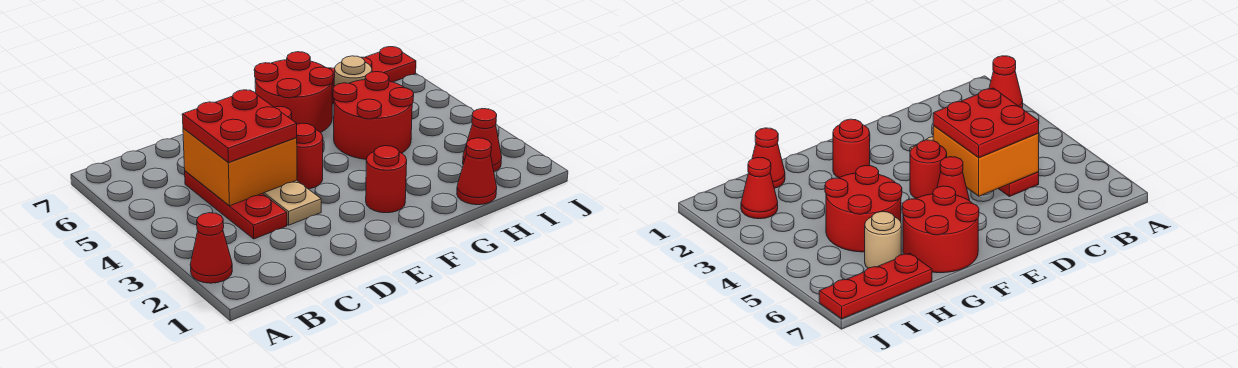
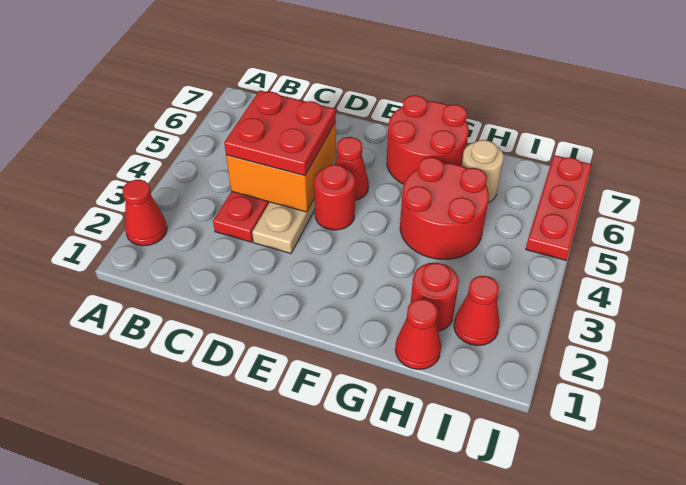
red round brick F2 level 1 -> red round brick H2 level 1
red plate H7:J7 level 1 -> red plate J5:J7 level 1

